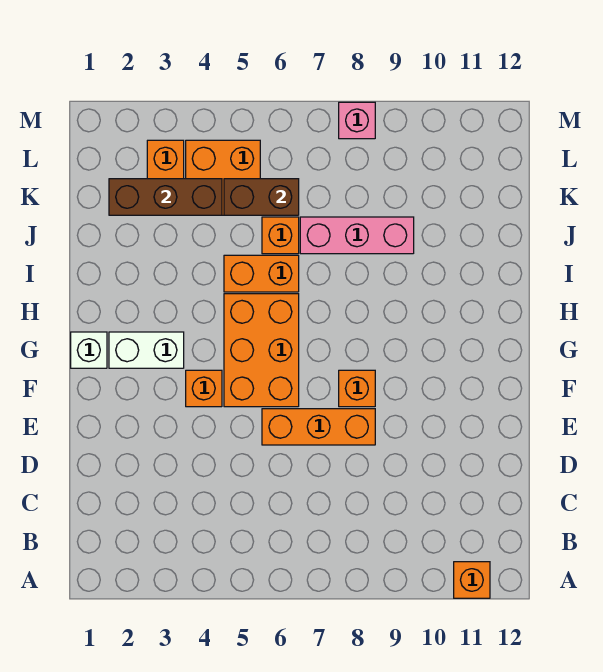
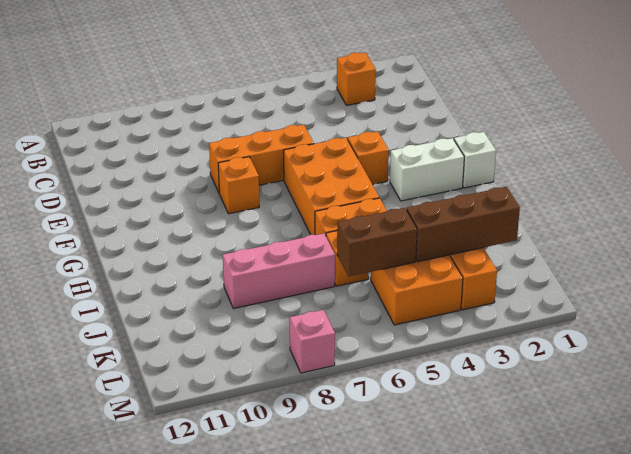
orange brick A11 level 1 -> orange brick B3 level 1

